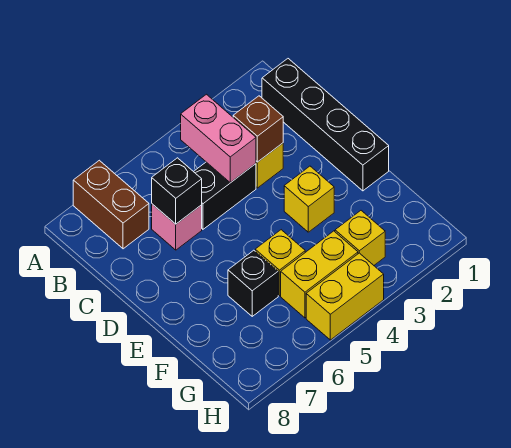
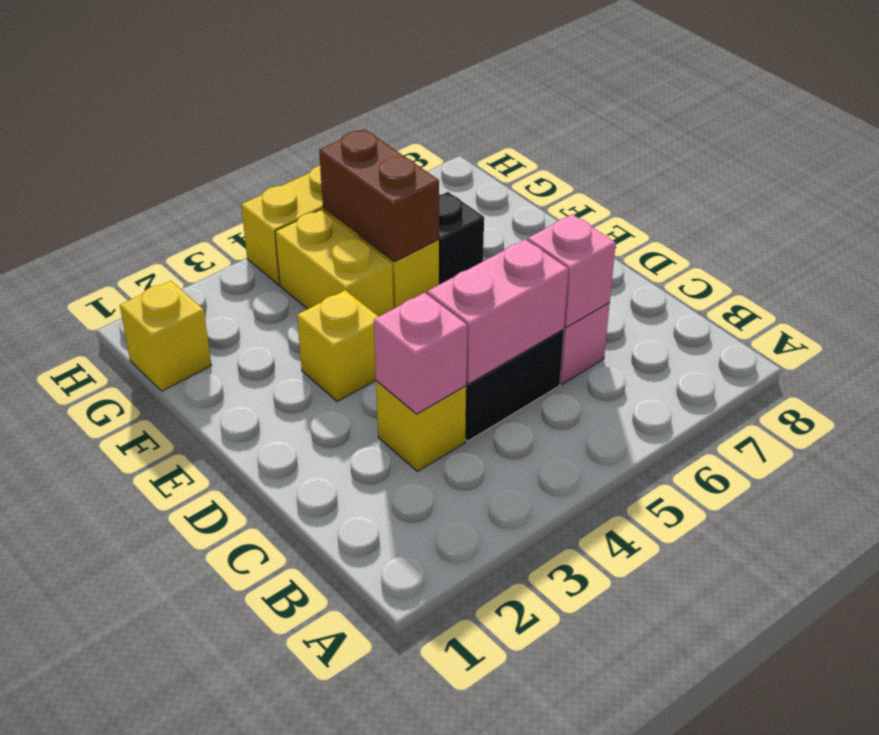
brown brick A7:B7 level 1 -> brown brick F5:G5 level 2
black brick B1:E1 level 1 -> none
pink brick B4:C4 level 2 -> pink brick C4:C5 level 2
brown brick C3 level 2 -> pink brick C3 level 2
black brick C6 level 2 -> pink brick C6 level 2
yellow brick G3 level 1 -> yellow brick G1 level 1
yellow brick G4:G5 level 1 -> yellow brick F4:G4 level 1

